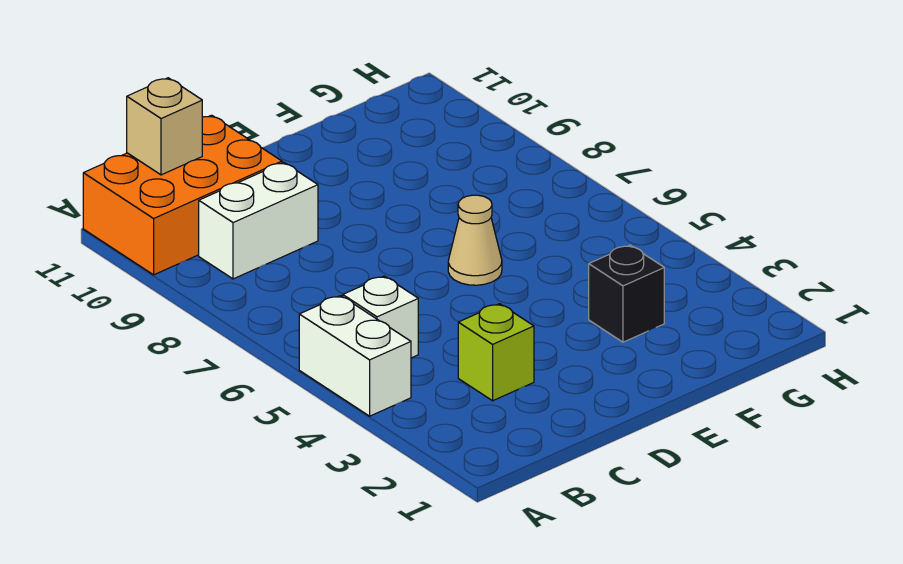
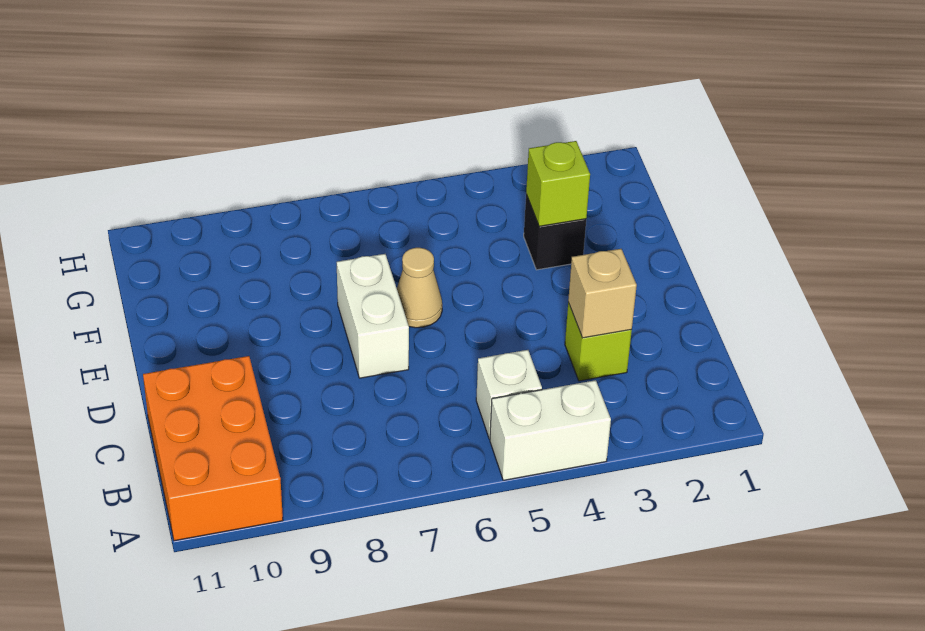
white brick B9:C9 level 1 -> white brick D7:E7 level 1
tan brick B11 level 2 -> tan brick C3 level 2
none -> lime brick F3 level 2

